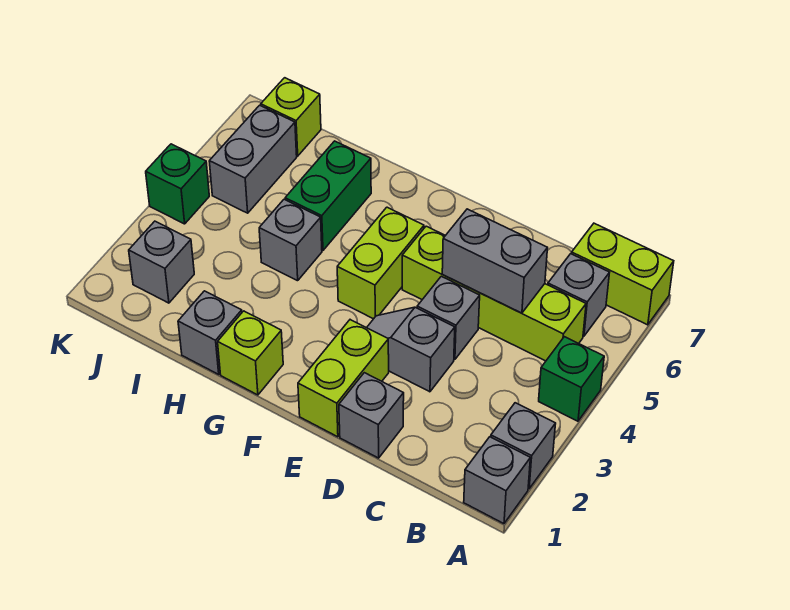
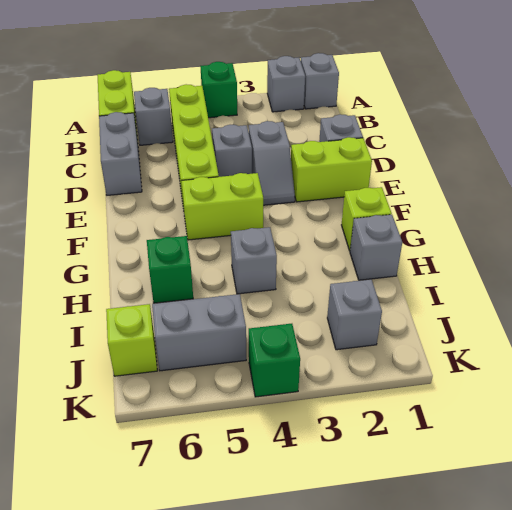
grey brick C5:D5 level 2 -> grey brick C7:D7 level 1
green brick H5:H6 level 1 -> green brick H6 level 1

